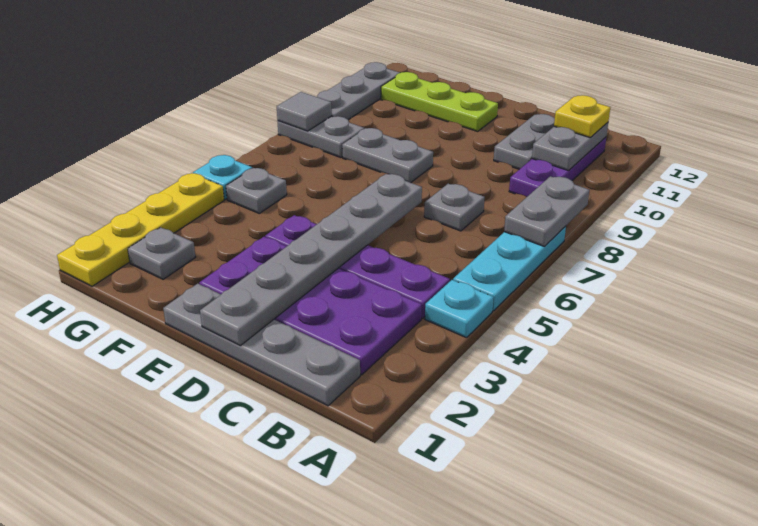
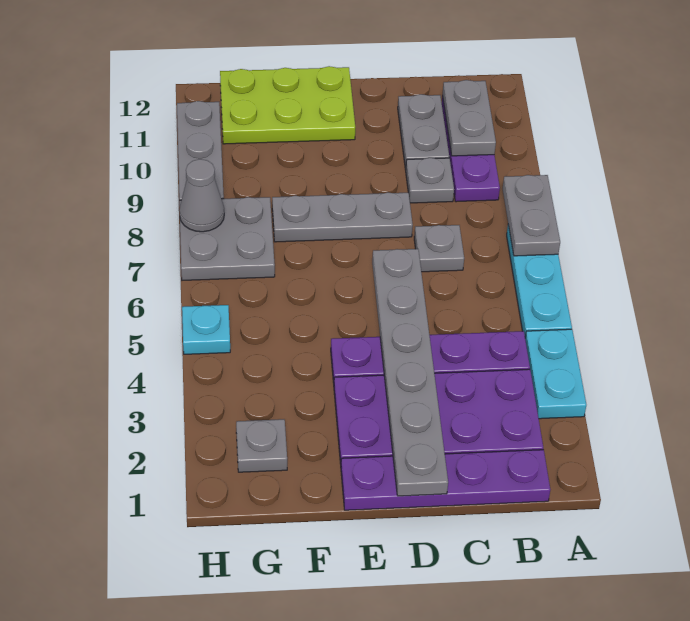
cyan plate A4 level 1 -> cyan plate A3:A4 level 1
grey plate B1:E1 level 1 -> purple plate B1:E1 level 1
yellow plate B11 level 3 -> none
grey plate E8:F8 level 1 -> grey plate D8:F8 level 1
lime plate E11:G11 level 1 -> lime plate E11:G12 level 1
grey plate G5 level 1 -> grey plate C9 level 1
grey plate G8:H8 level 1 -> grey plate G7:H8 level 1
yellow plate H1:H4 level 1 -> none
grey tile H8 level 2 -> grey cone H8 level 2

